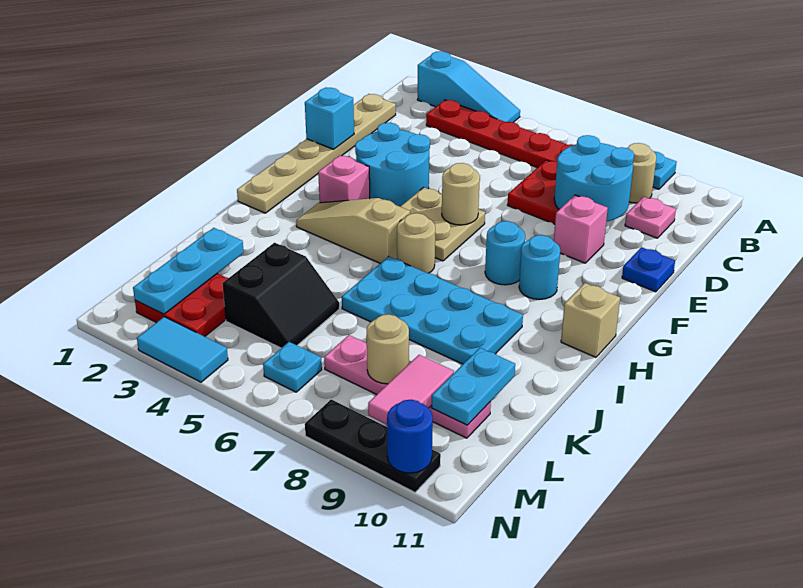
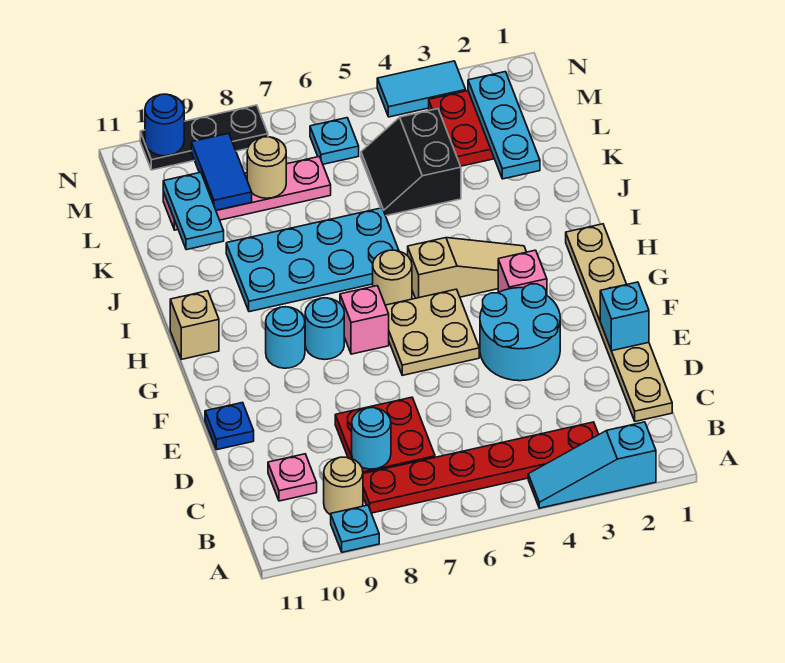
cyan round brick C8:D9 level 2 -> cyan round brick C8 level 2
pink brick E9 level 1 -> pink brick G7 level 1
tan round brick F6 level 2 -> none
pink tile L9:M9 level 2 -> blue tile L9:M9 level 2

